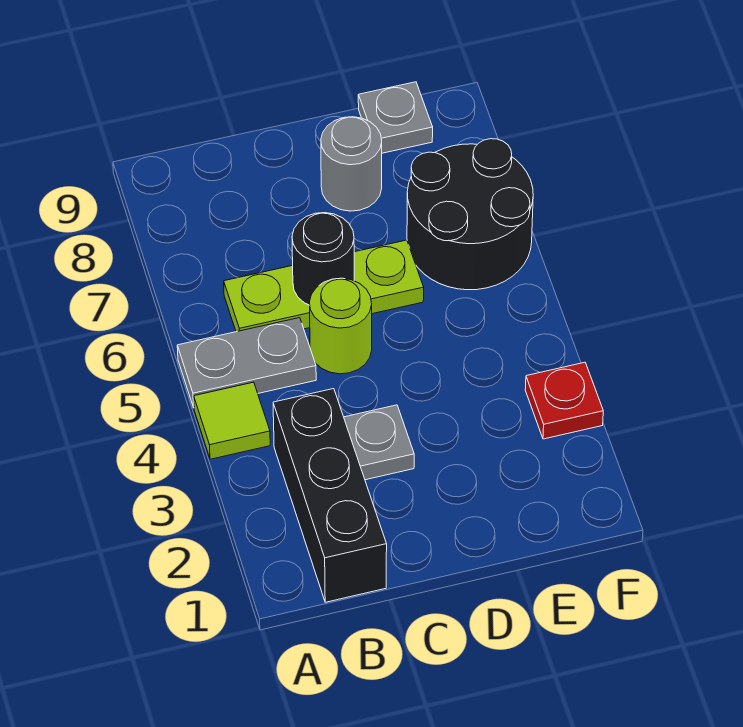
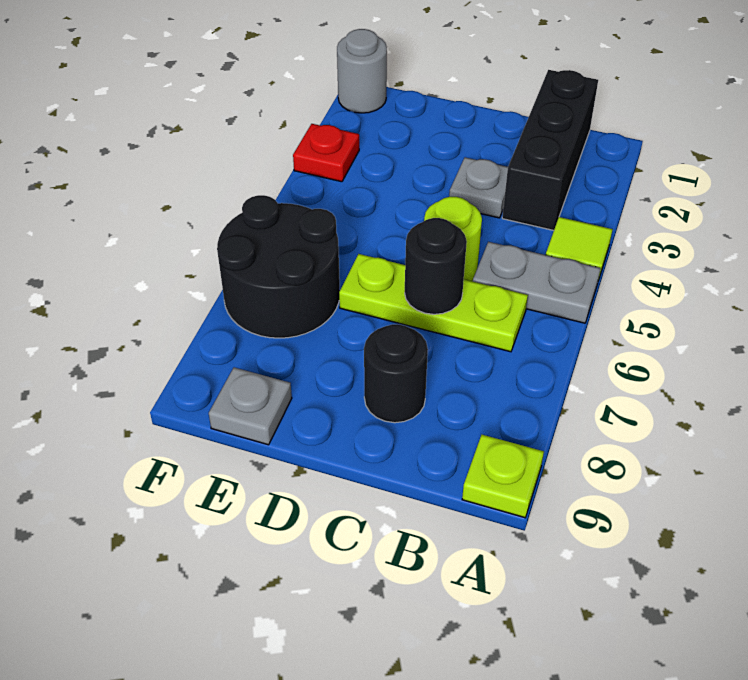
none -> lime plate A9 level 1
none -> black round brick C8 level 1
grey round brick D8 level 1 -> grey round brick F1 level 1

